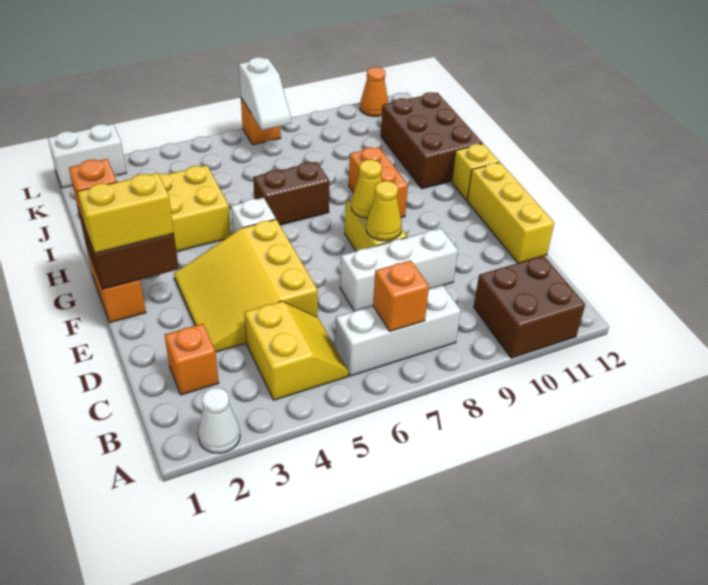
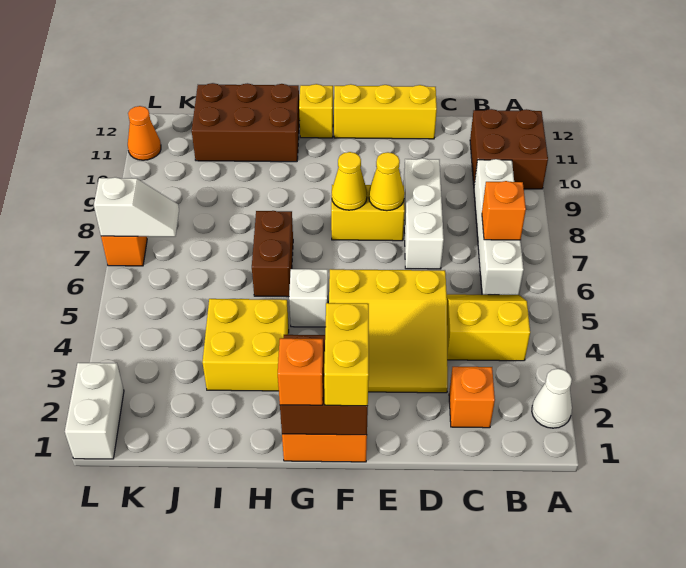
white brick B6:B8 level 1 -> white brick B6:B9 level 1
orange brick G9:H9 level 1 -> none

